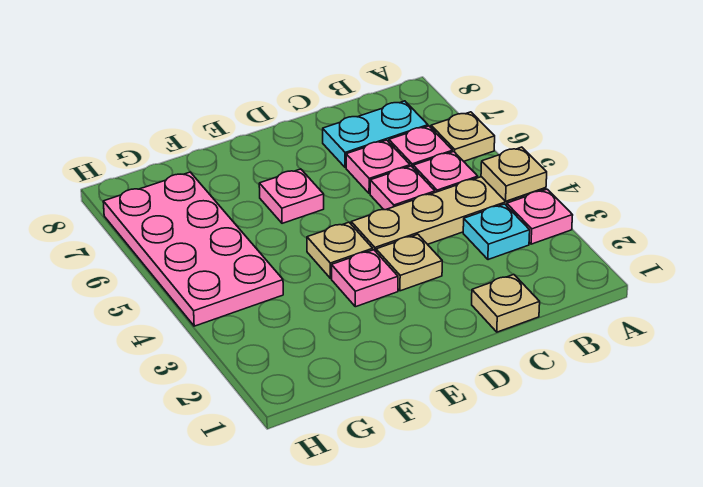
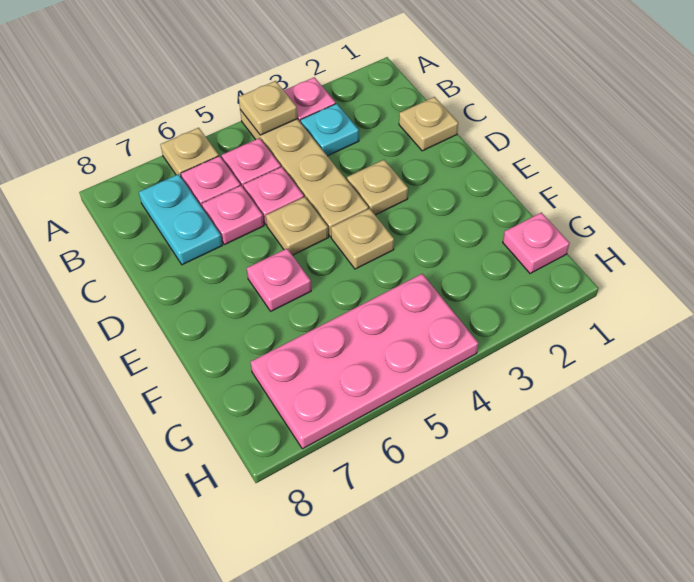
none -> tan plate D5 level 1
pink plate E3 level 1 -> pink plate G1 level 1

